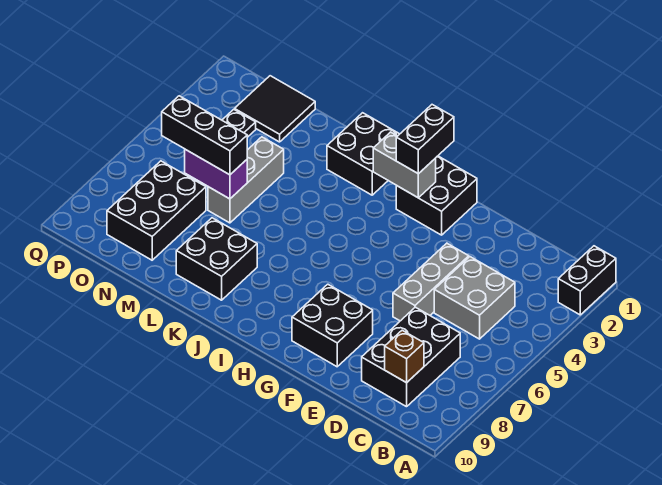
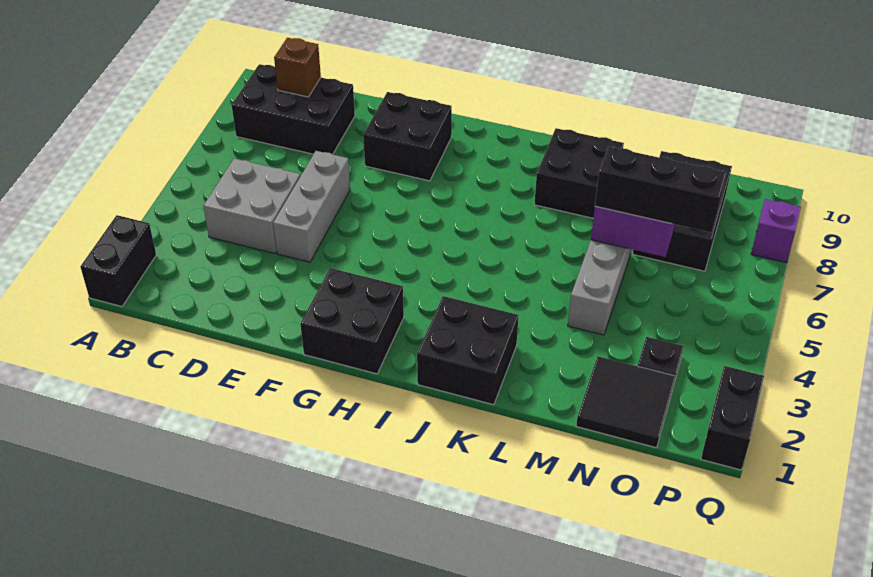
black brick C7:D9 level 1 -> black brick B8:D9 level 1
black brick H1:H2 level 3 -> black brick Q1:Q2 level 1
grey brick H2:I2 level 2 -> none
none -> purple brick Q8 level 1

